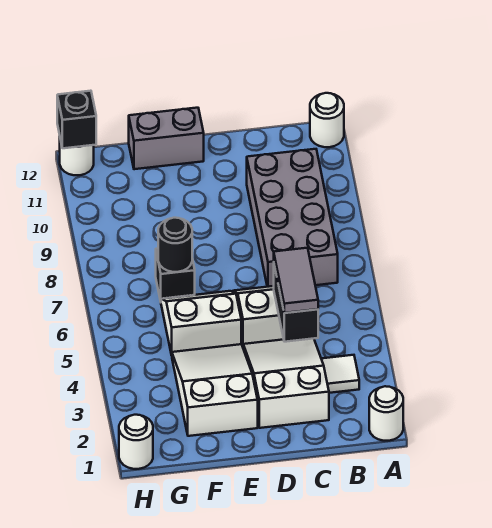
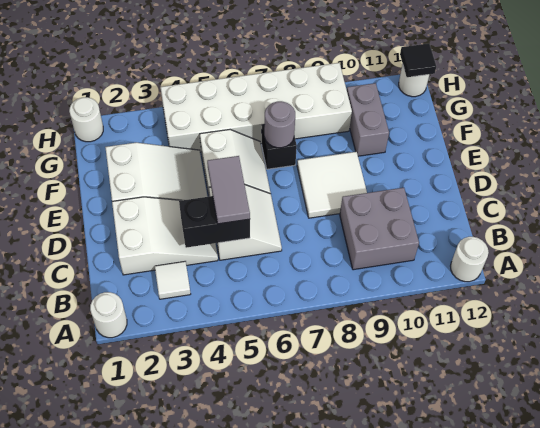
grey brick B7:C10 level 1 -> grey brick B9:C10 level 1
grey tile C4:C5 level 3 -> grey tile C5:D5 level 3
none -> white tile D8:E9 level 1
grey brick E12:F12 level 1 -> grey brick F10:G10 level 1
black round brick F7 level 2 -> grey round brick F7 level 2
none -> white brick G4:H9 level 1
black brick H12 level 2 -> black tile H12 level 2

